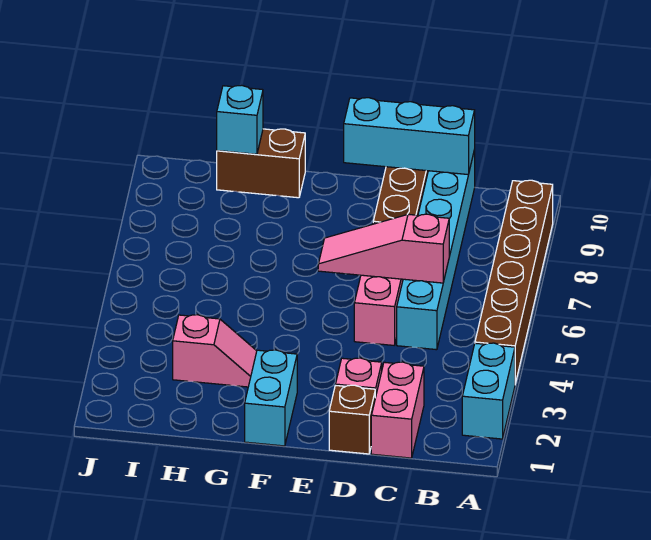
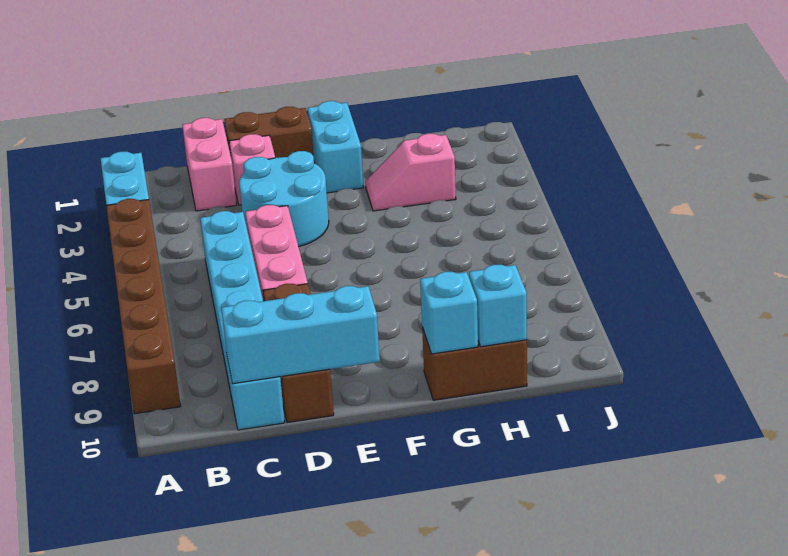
pink slope C6:E6 level 2 top C -> none
brown brick D1 level 1 -> brown brick D1:E1 level 1
none -> cyan round brick D3:E4 level 1
none -> cyan brick G10 level 2

